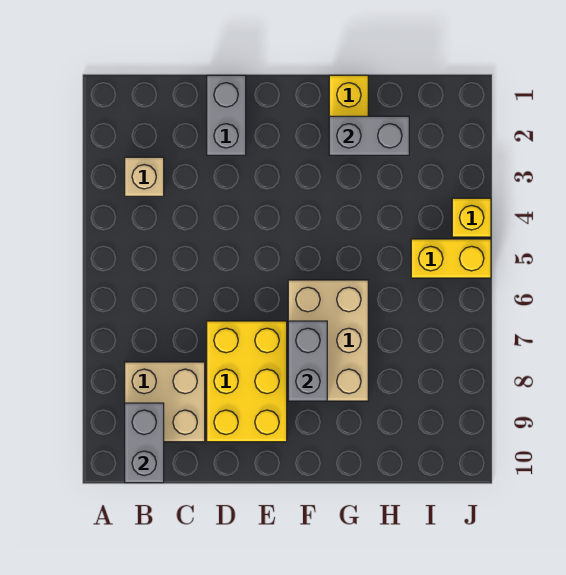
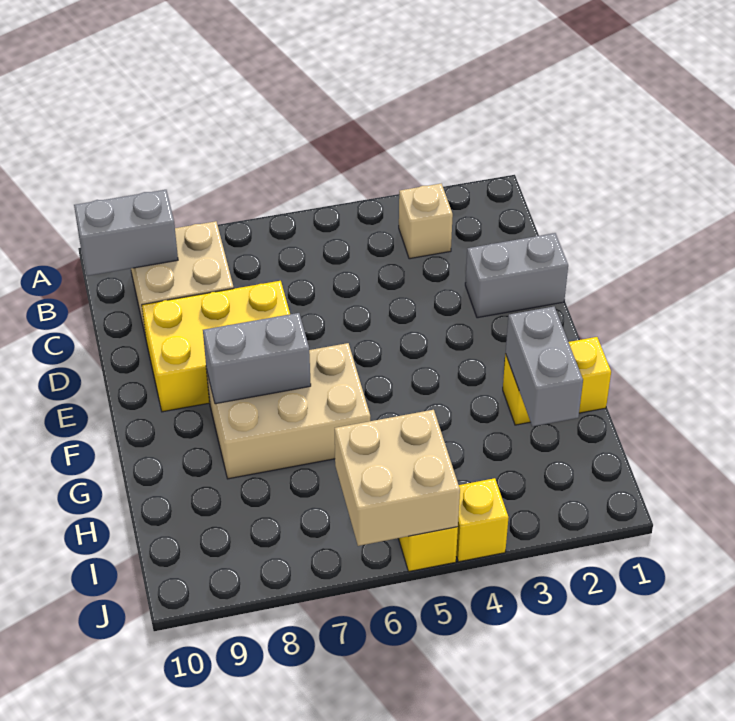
none -> tan brick I5:J6 level 2

